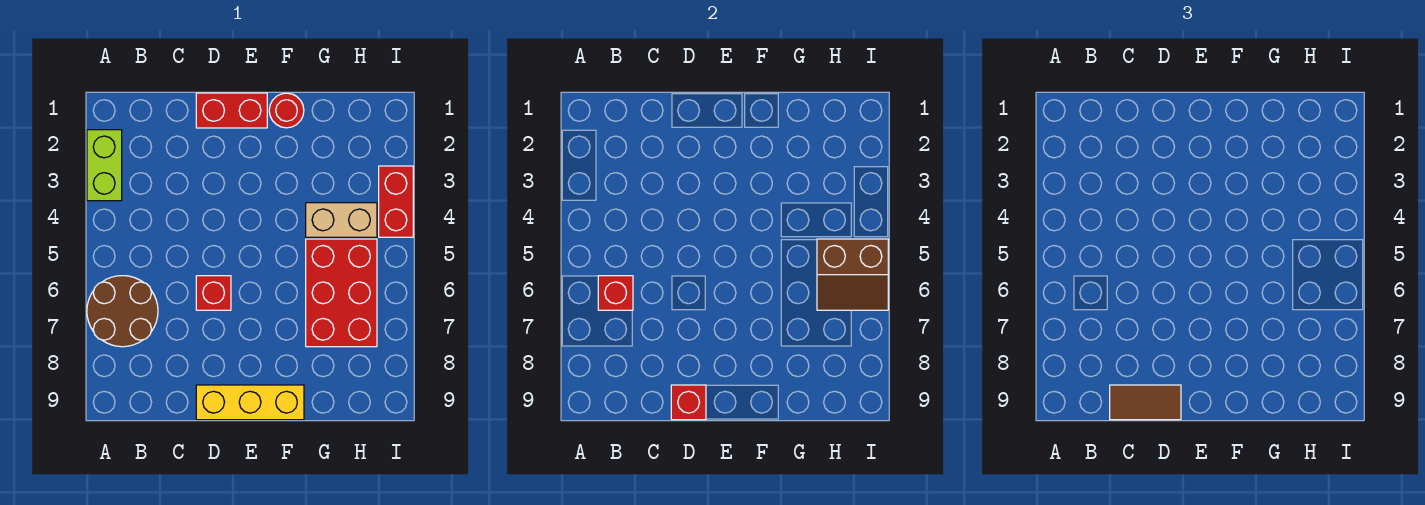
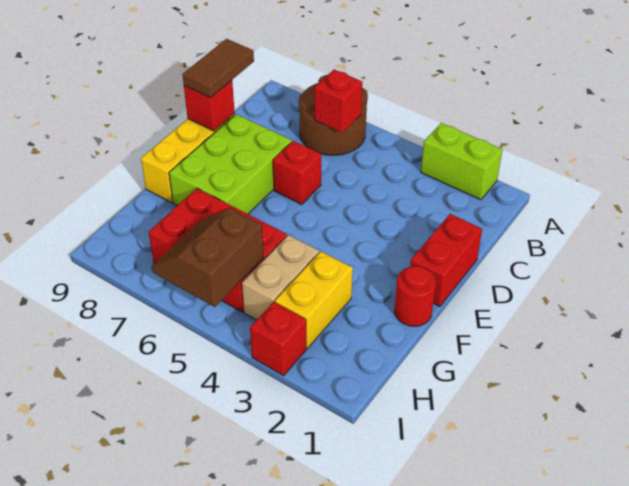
none -> lime brick D7:F8 level 1
none -> yellow brick G3:H3 level 1
red brick I3:I4 level 1 -> red brick I3 level 1

